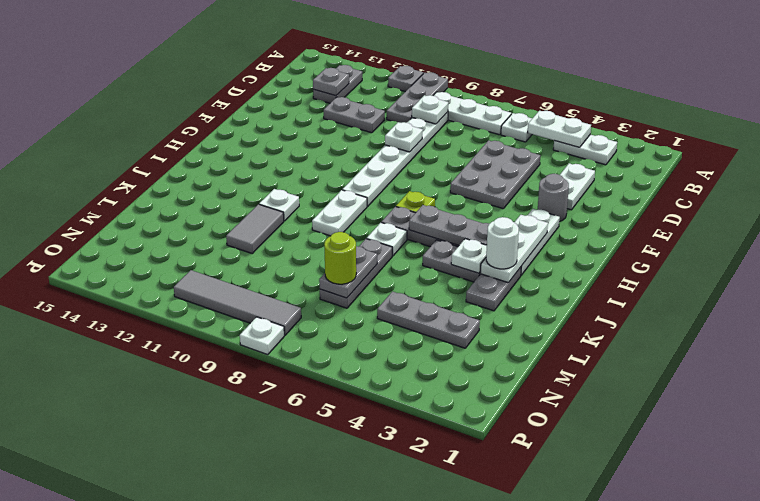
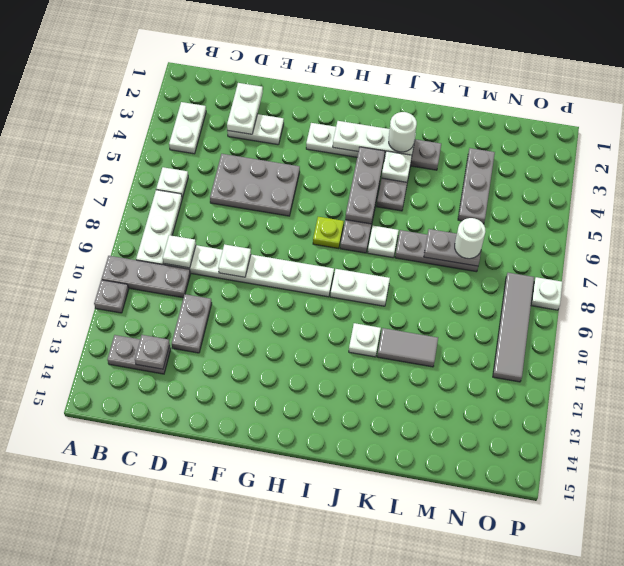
white plate B4:B5 level 2 -> white plate D2:D3 level 2
grey round brick F3 level 1 -> none
lime round brick M7 level 3 -> white round brick M7 level 3

